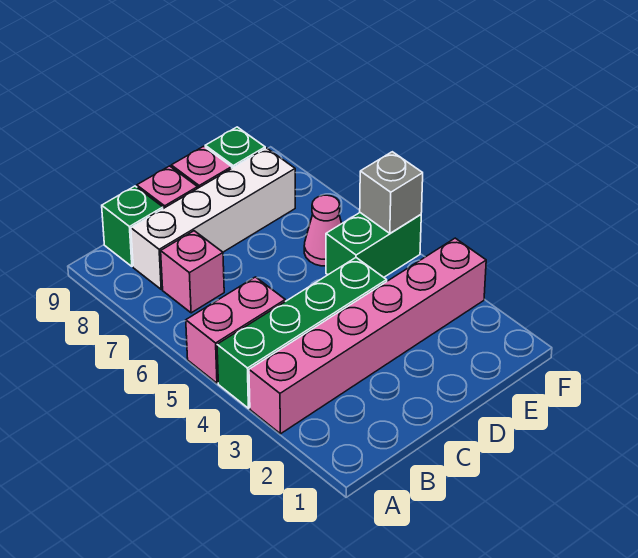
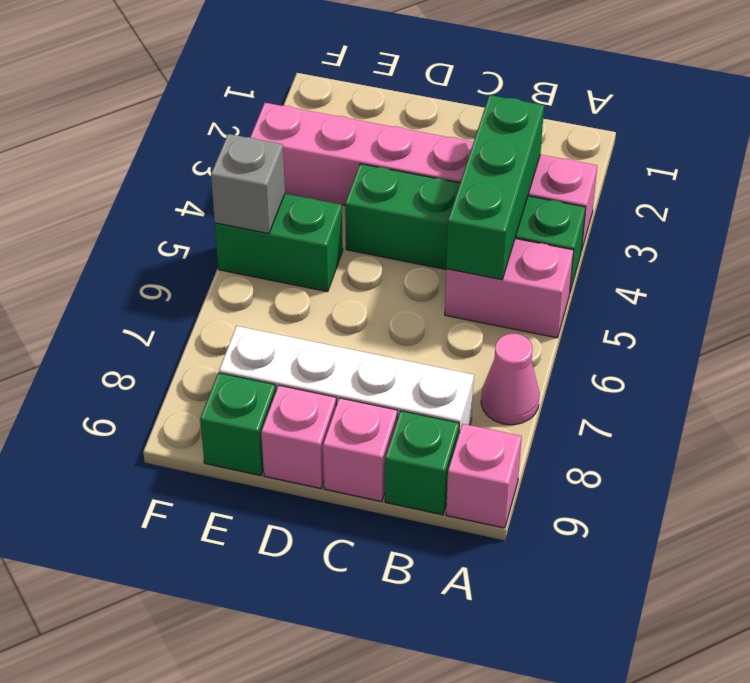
none -> green brick B3:B5 level 2
pink brick B7 level 1 -> pink brick A9 level 1
pink cone E6 level 1 -> pink cone A7 level 1

